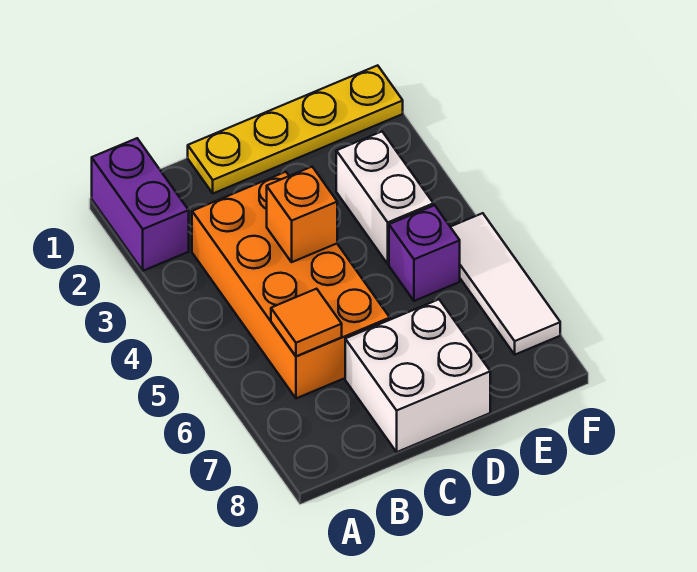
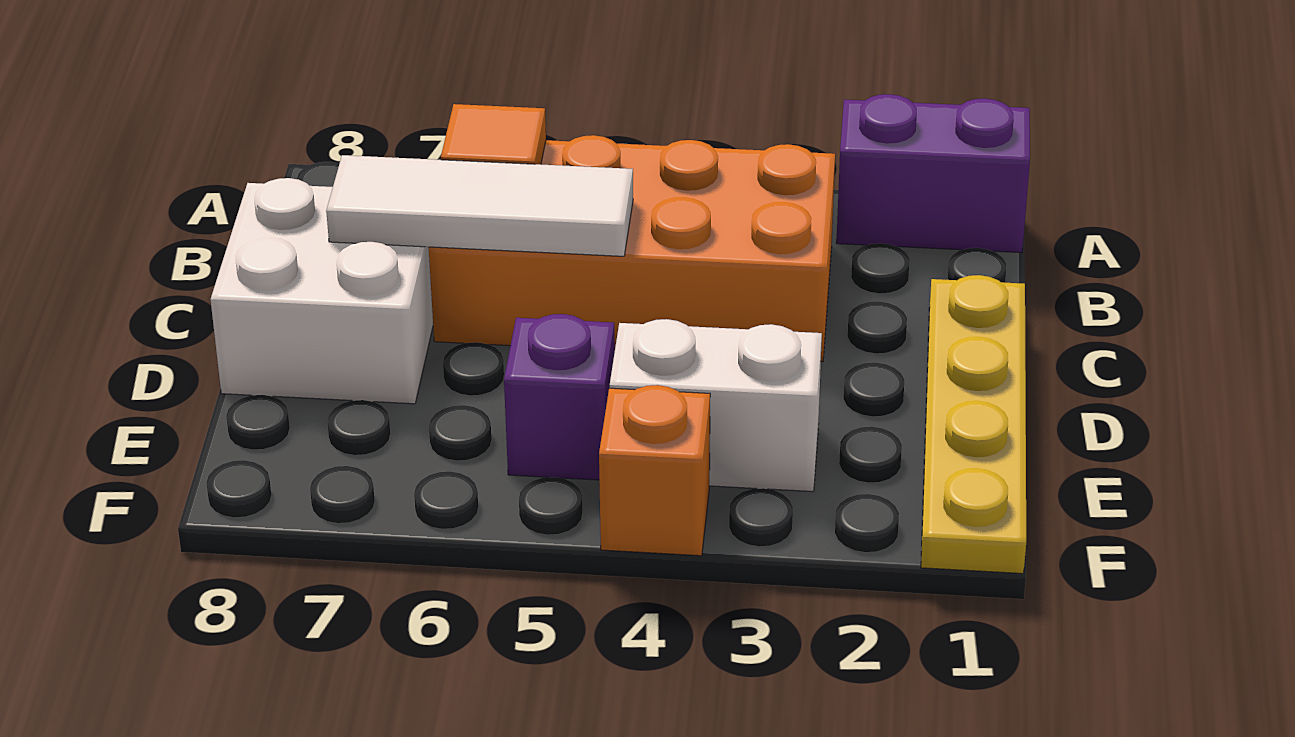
orange brick C4 level 2 -> orange brick F4 level 1
white tile F5:F7 level 1 -> white tile C5:C7 level 2

